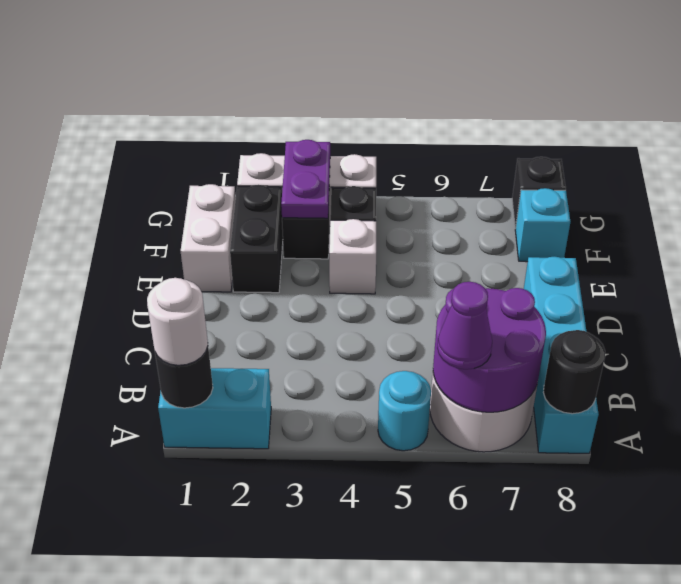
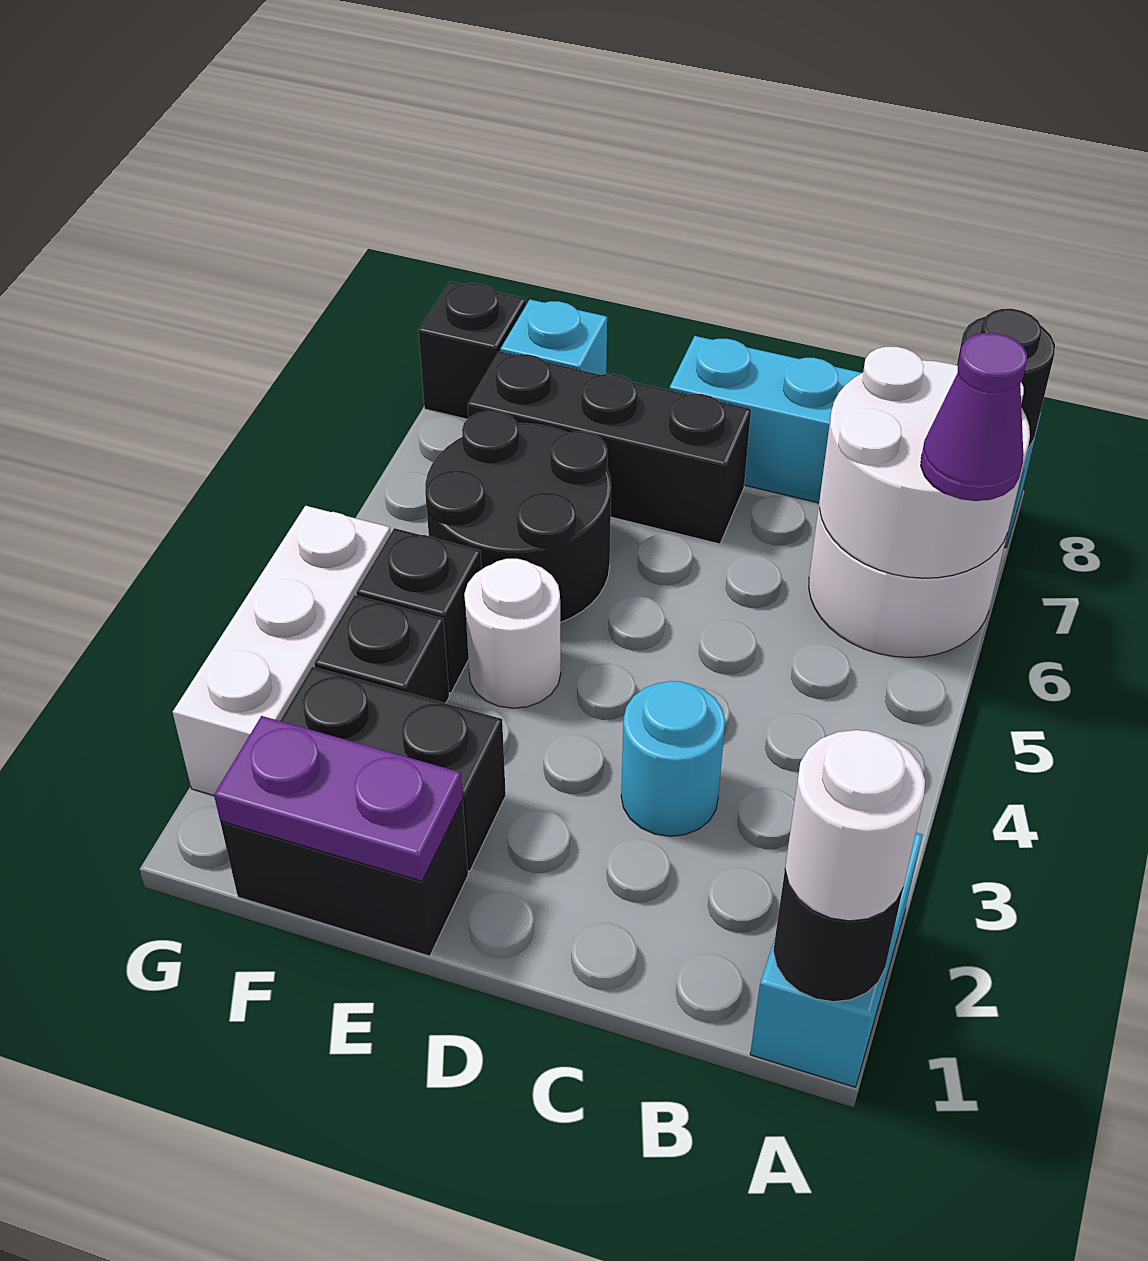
cyan round brick A5 level 1 -> cyan round brick C3 level 1
purple round brick A6:B7 level 2 -> white round brick A6:B7 level 2
none -> black brick D7:F7 level 1
white brick E1:F1 level 1 -> black brick E1:F1 level 1
white brick E4 level 1 -> white round brick E4 level 1
none -> black round brick E5:F6 level 1
purple plate F3:G3 level 2 -> purple plate E1:F1 level 2

